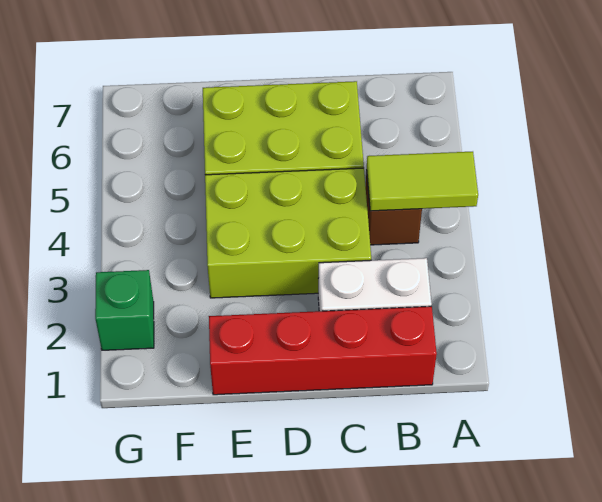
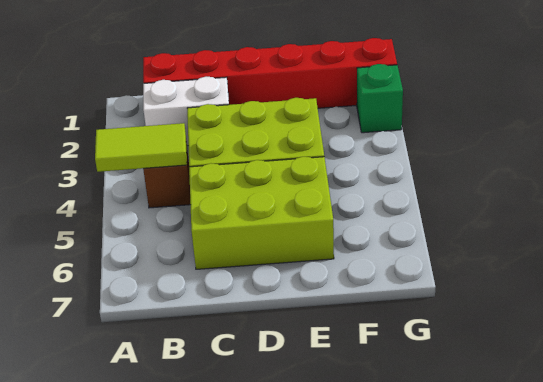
red brick B1:E1 level 1 -> red brick B1:G1 level 1

